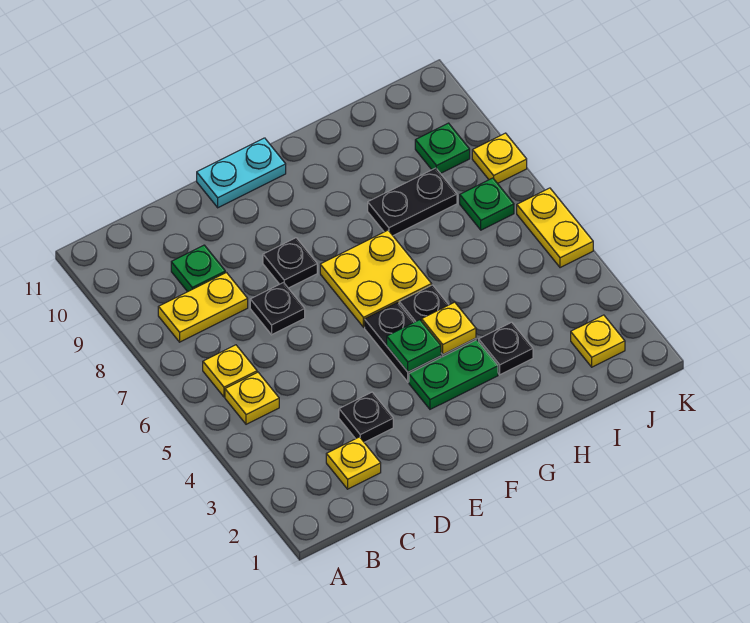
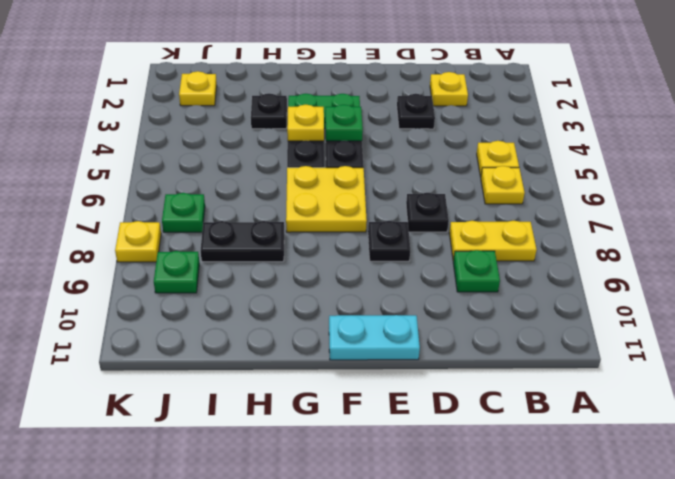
yellow plate K5:K6 level 1 -> none

